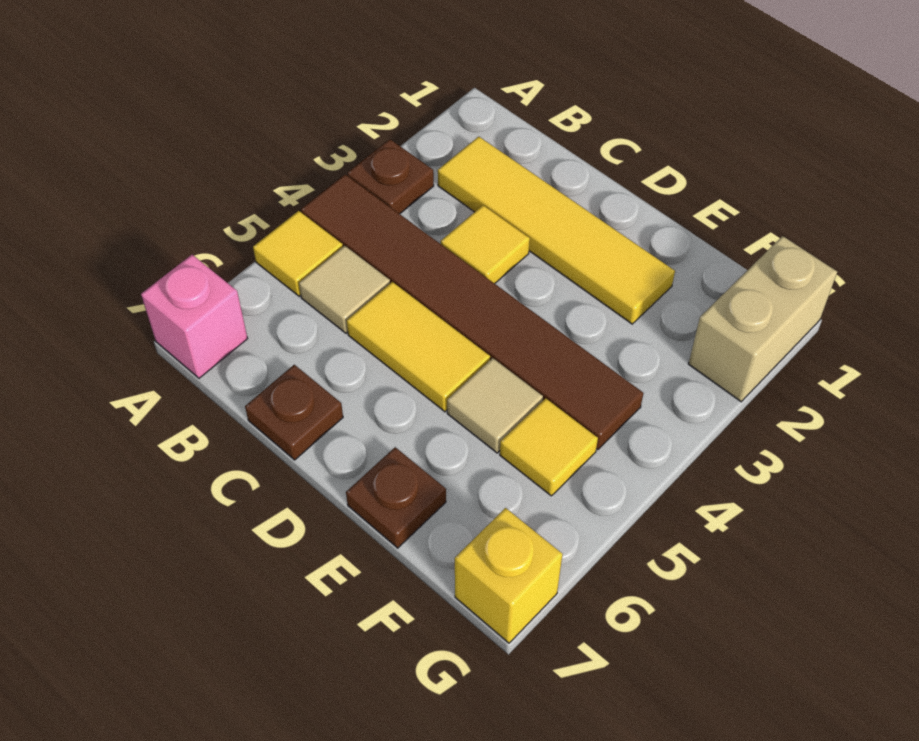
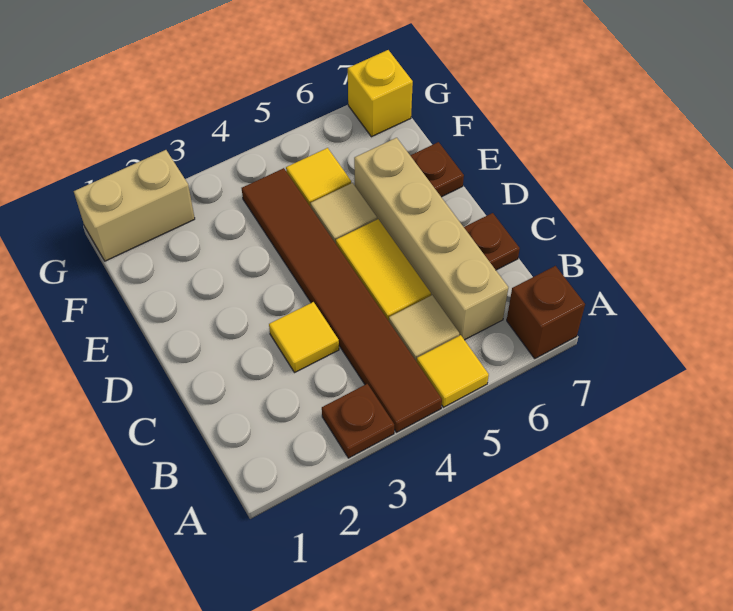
pink brick A7 level 1 -> brown brick A7 level 1
yellow tile B2:E2 level 1 -> none
none -> tan brick B6:E6 level 1

